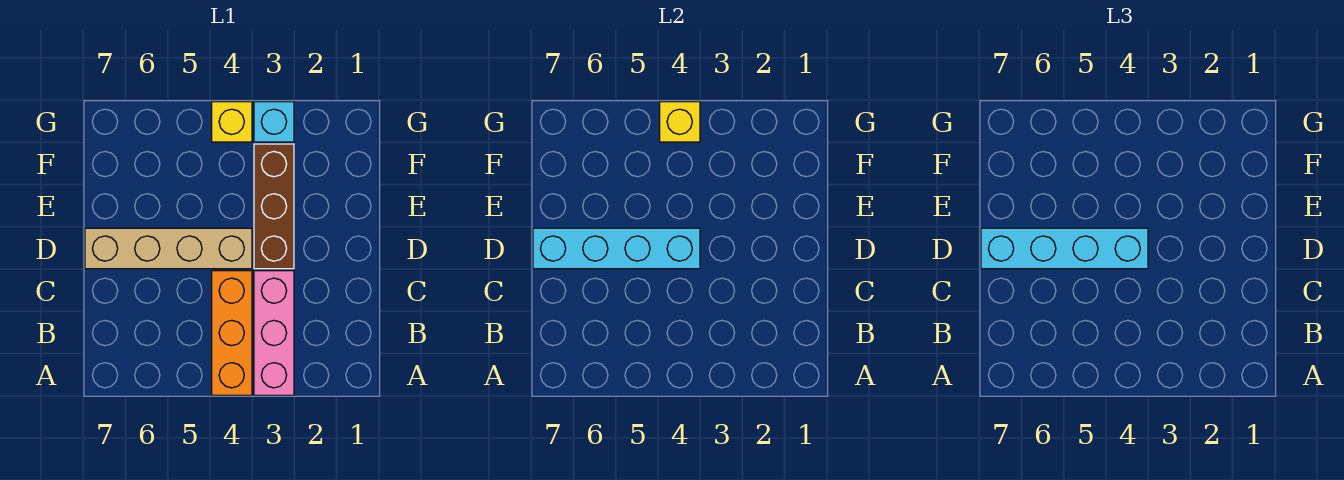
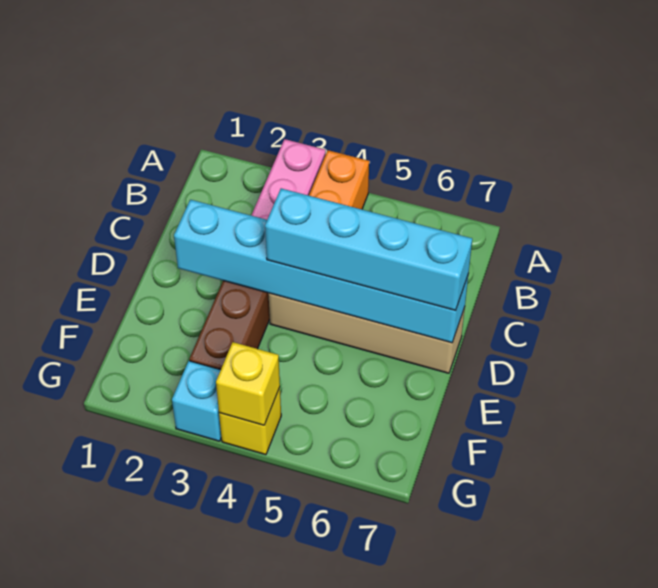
cyan brick D4:D7 level 2 -> cyan brick D2:D7 level 2

